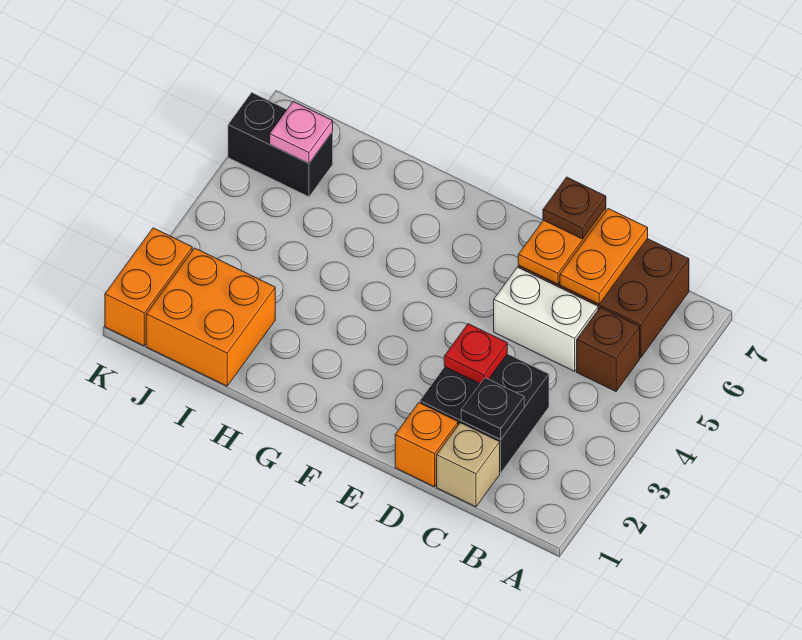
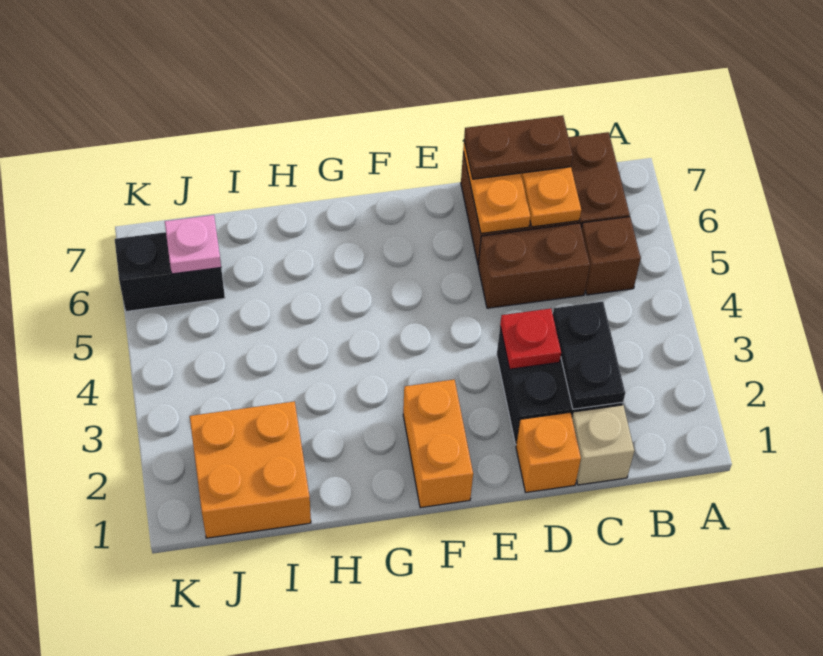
black plate C2 level 2 -> black plate C2:C3 level 2
white brick C5:D5 level 1 -> brown brick C5:D5 level 1
brown plate D7 level 3 -> brown plate C7:D7 level 3
orange brick K1:K2 level 1 -> orange brick F1:F2 level 1

